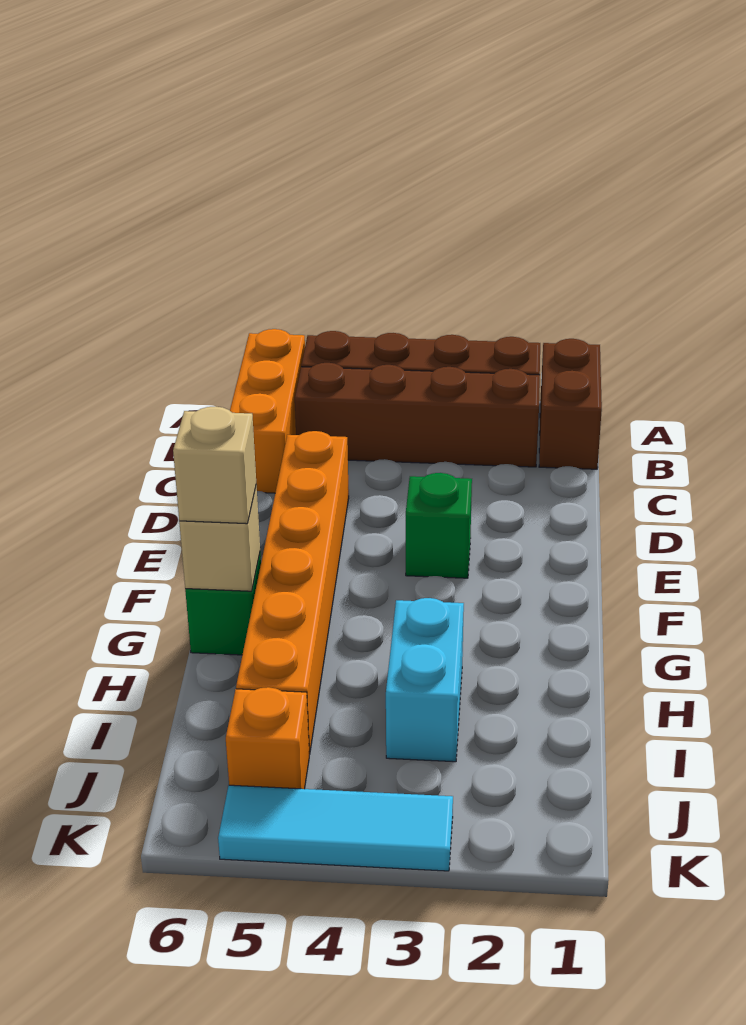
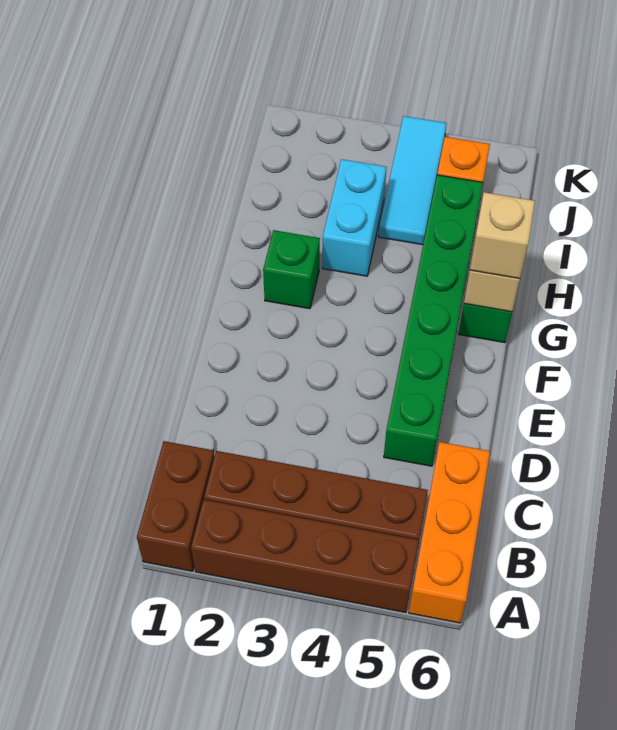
orange brick D5:I5 level 1 -> green brick D5:I5 level 1
green brick E3 level 1 -> green brick G2 level 1
cyan tile K3:K5 level 1 -> cyan tile I4:K4 level 1

